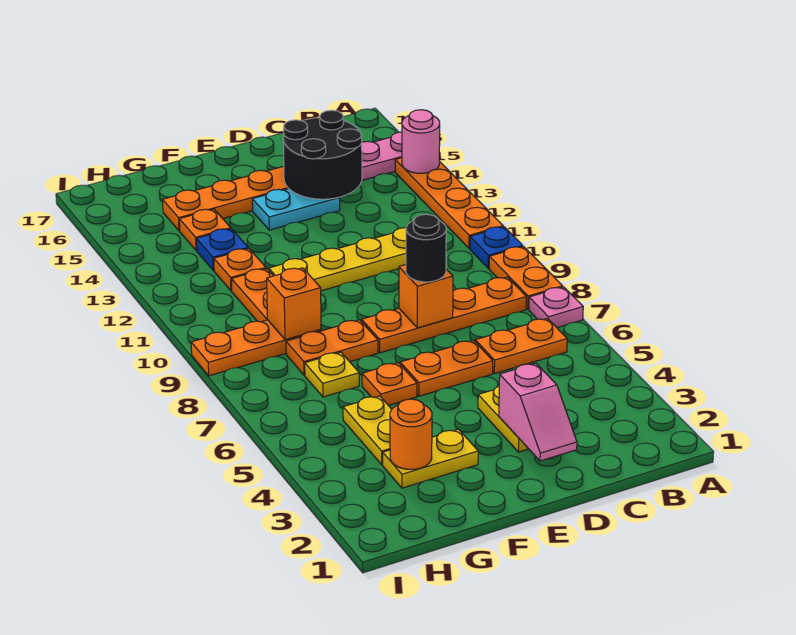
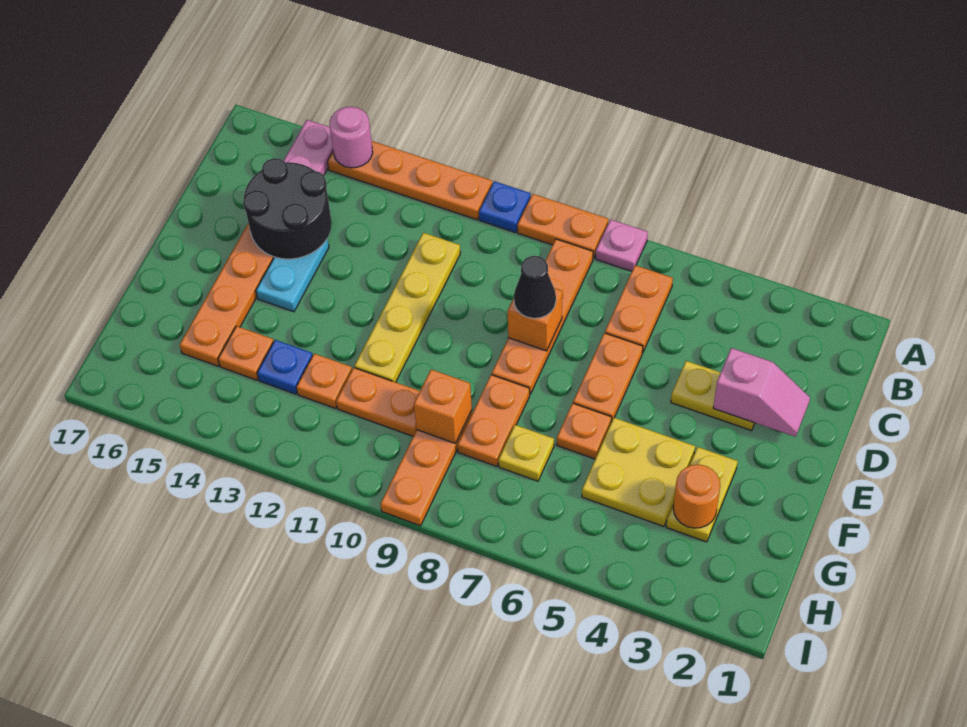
black round brick D8 level 3 -> black cone D8 level 3
yellow plate G4:G5 level 1 -> yellow plate F4:G5 level 1

